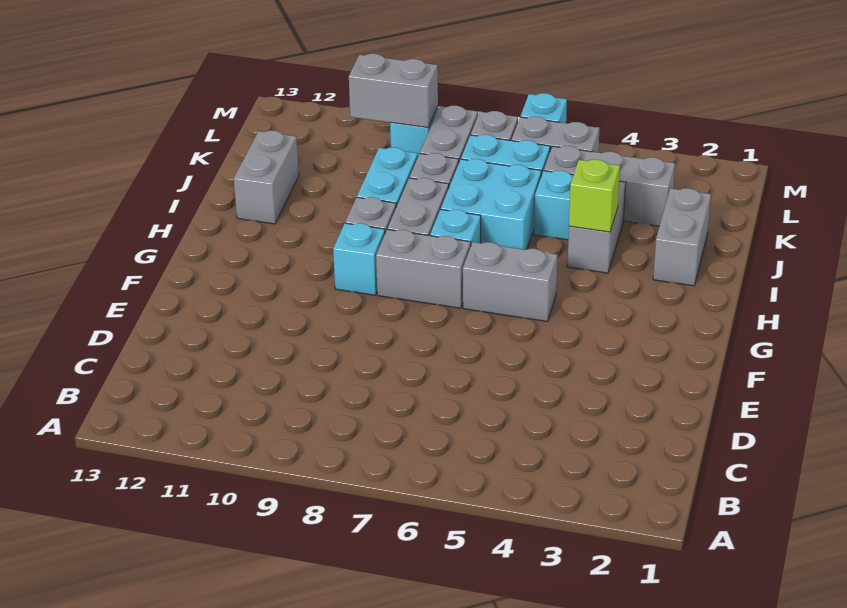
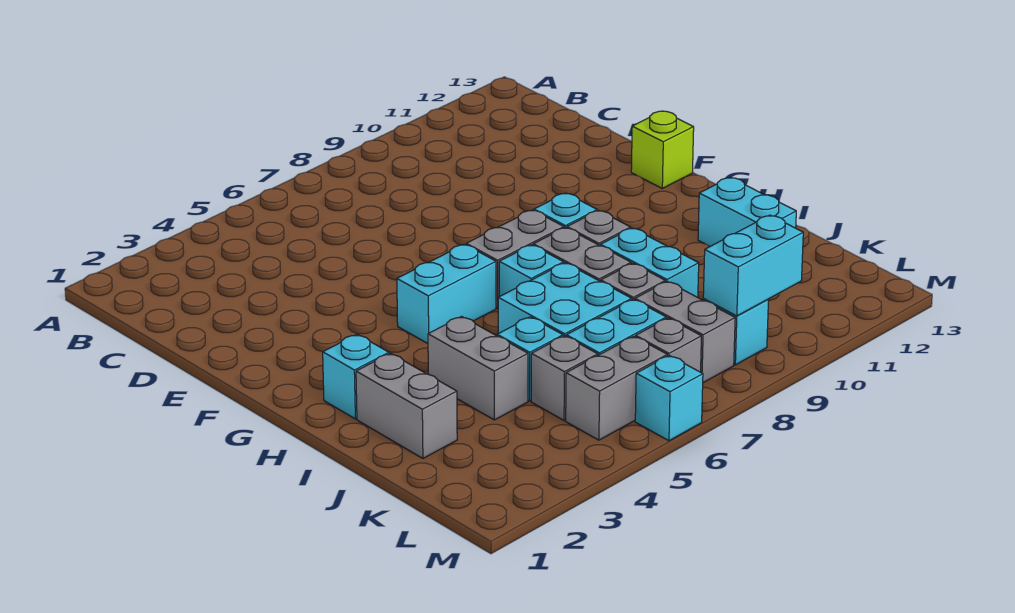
grey brick G5:G6 level 1 -> cyan brick G5:G6 level 1
none -> cyan brick H2 level 1
lime brick I4 level 2 -> lime brick F13 level 1
grey brick I12:J12 level 1 -> cyan brick I12:J12 level 1
grey brick K3:K5 level 1 -> grey brick K5 level 1
grey brick L9:L10 level 2 -> cyan brick L9:L10 level 2

